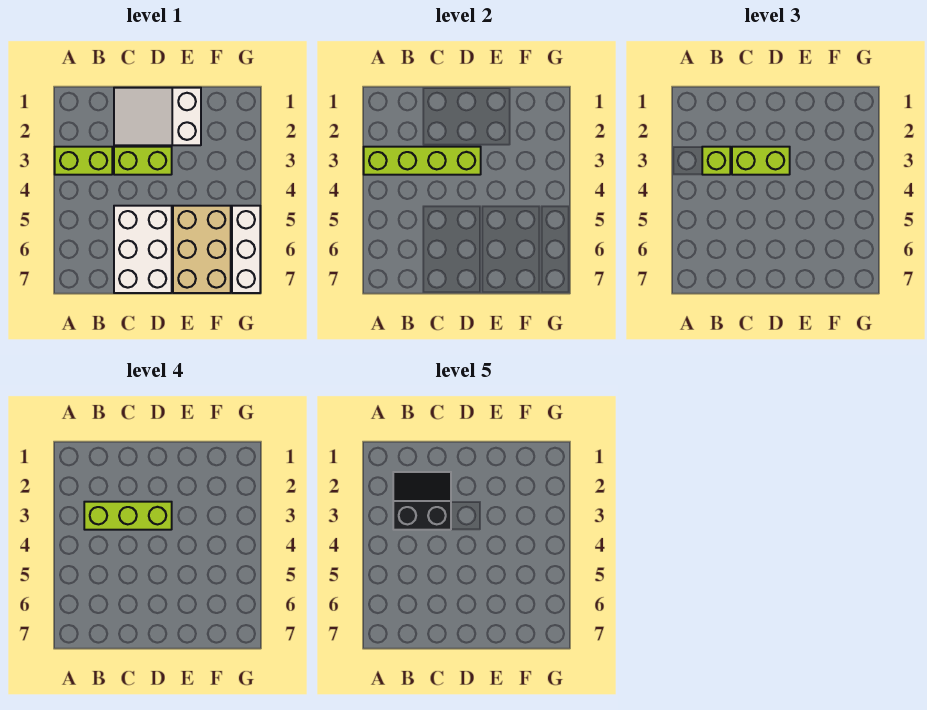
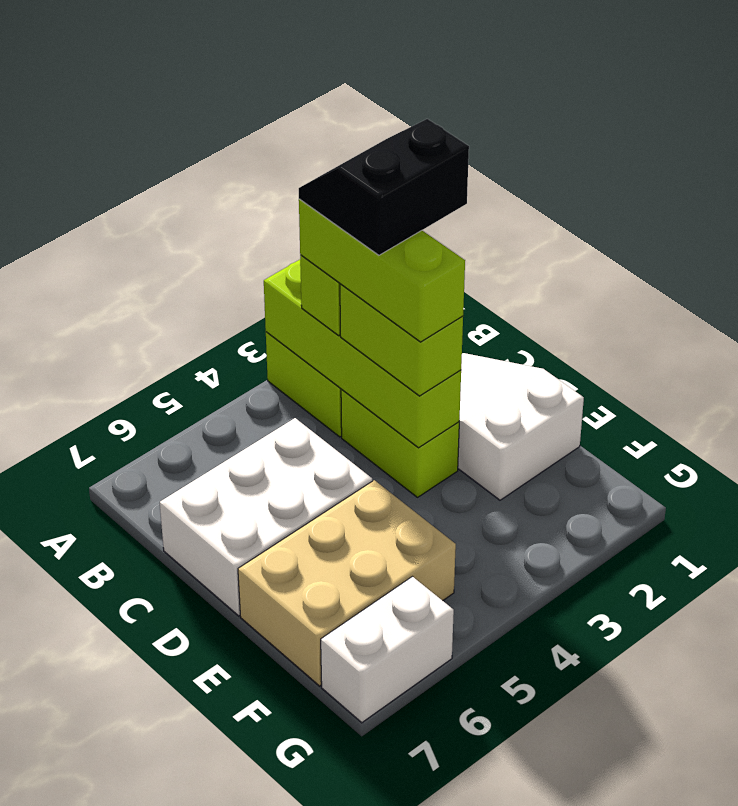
black slope B2:C3 level 5 top 3 -> black slope B2:C3 level 5 top C
white brick G5:G7 level 1 -> white brick G6:G7 level 1

